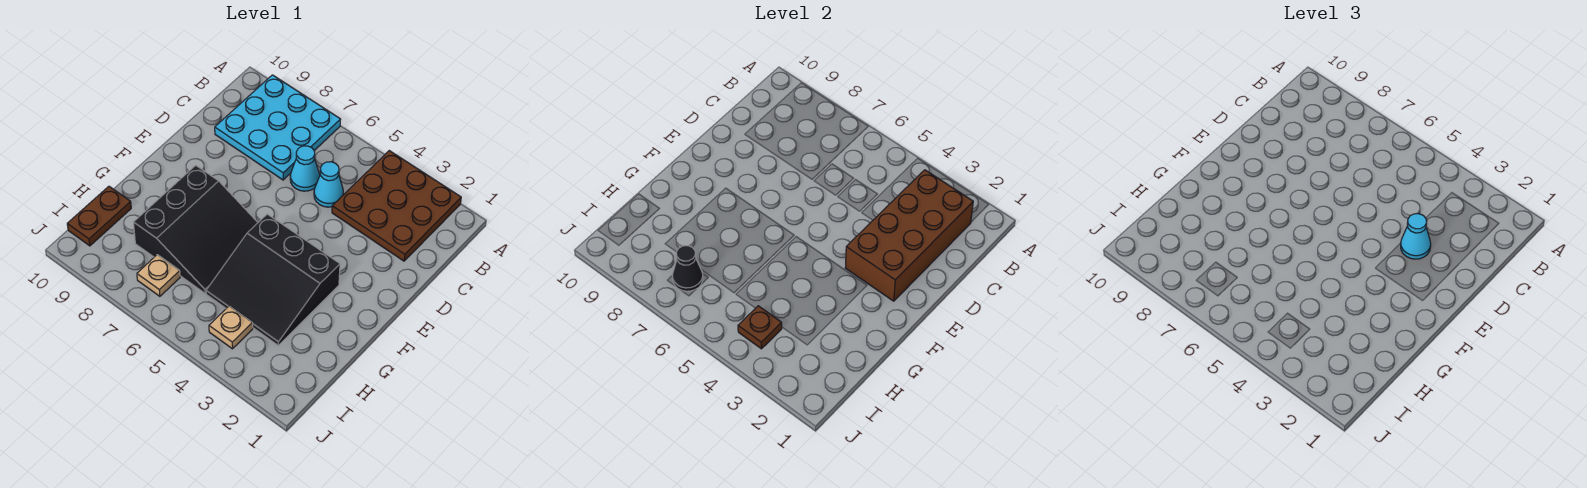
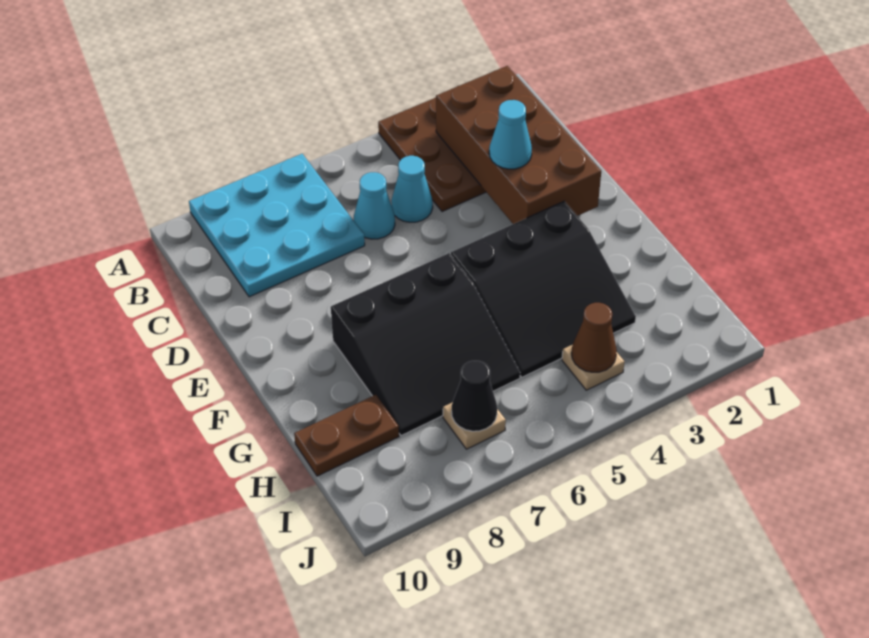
black slope F6:H8 level 1 top 8 -> black slope F6:H8 level 1 top F
brown plate H10:I10 level 1 -> brown plate H9:H10 level 1
brown plate I4 level 2 -> brown cone I4 level 2

